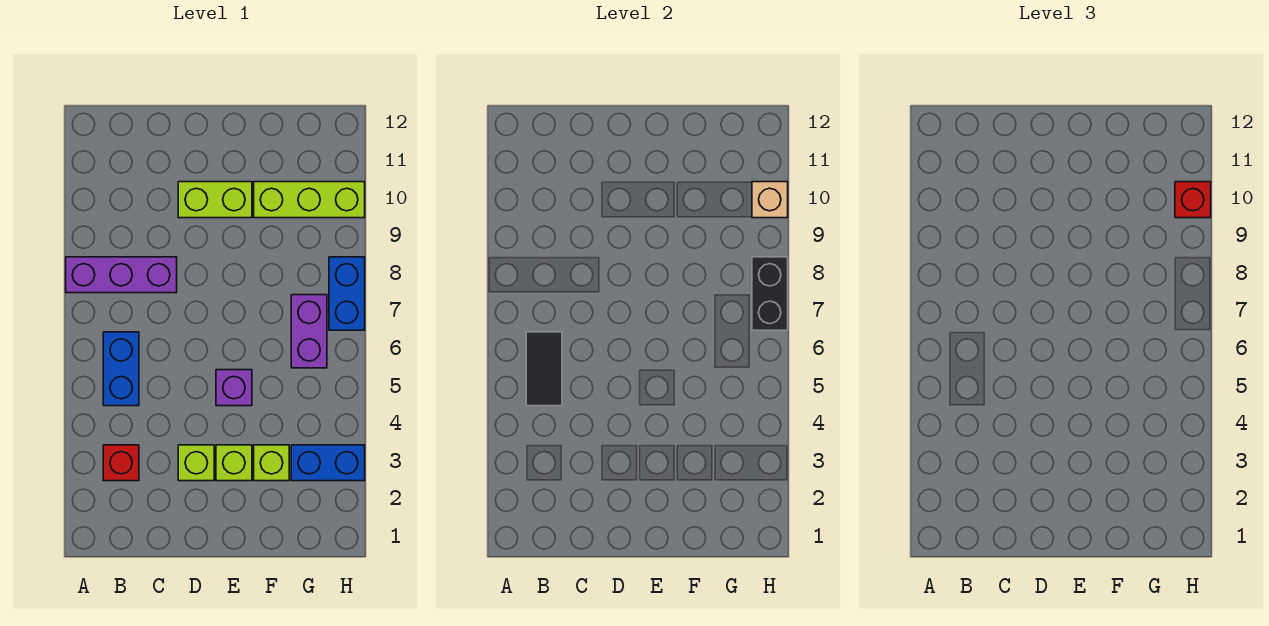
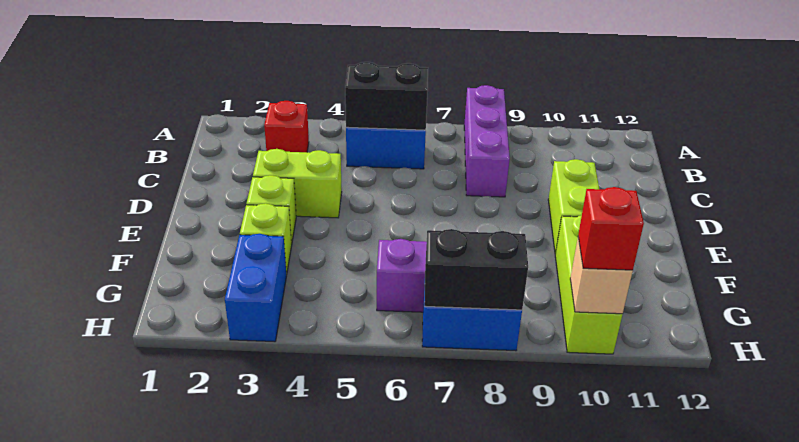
black tile B5:B6 level 2 -> black brick B5:B6 level 2
lime brick D3 level 1 -> lime brick D3:D4 level 1
purple brick E5 level 1 -> none

